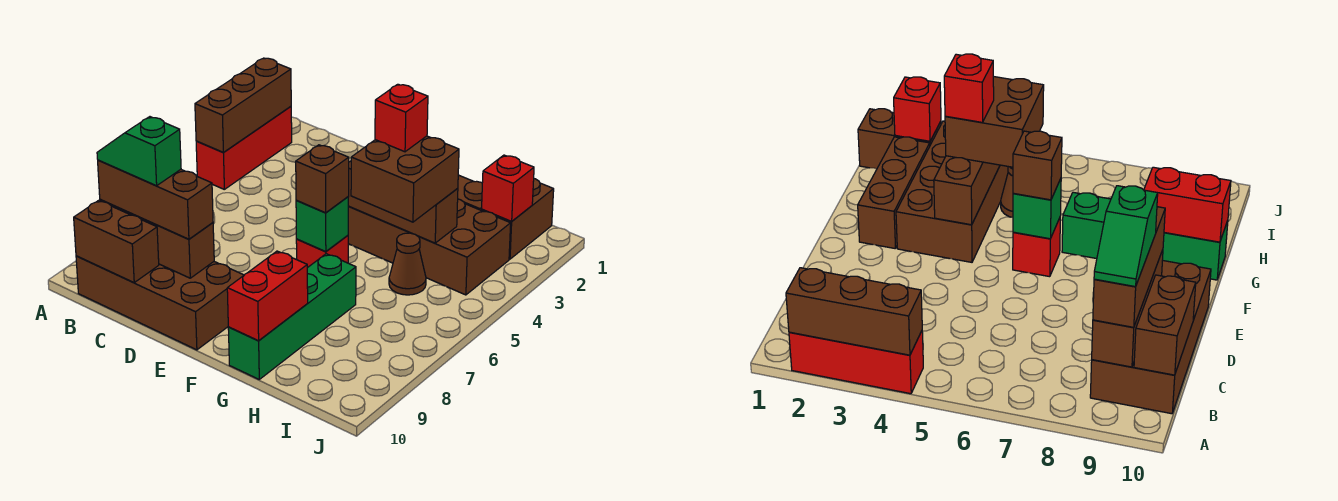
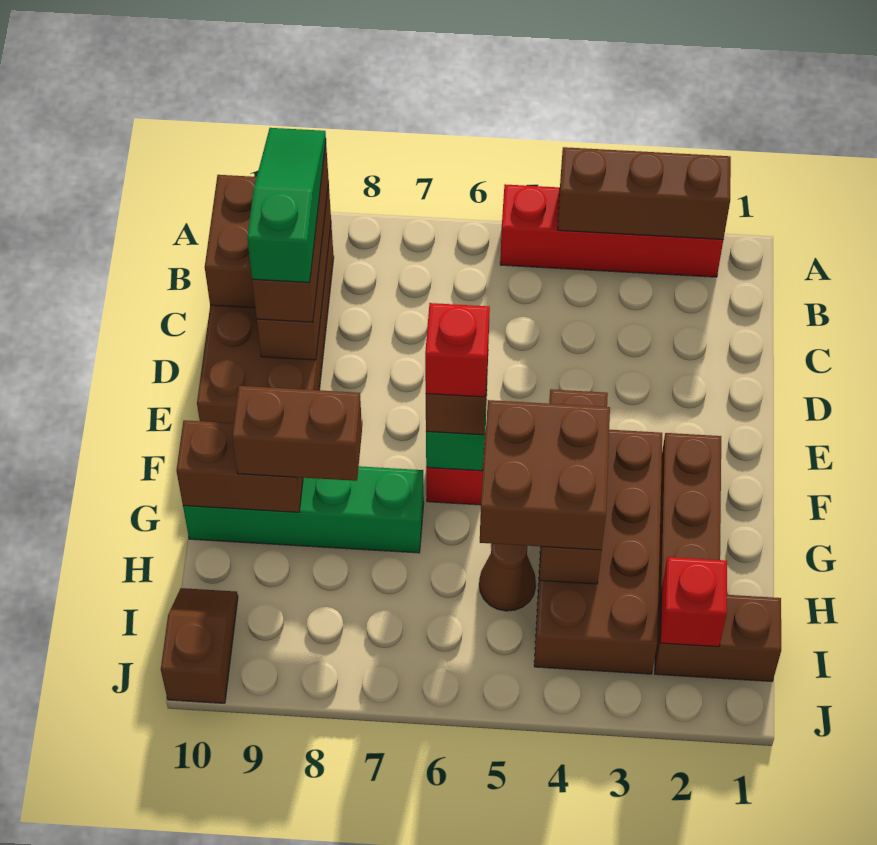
red brick A2:A4 level 1 -> red brick A2:A5 level 1
green slope B9:C9 level 4 top C -> green slope B9:D9 level 4 top D
red brick G4 level 4 -> red brick F6 level 4
none -> brown brick G8:G9 level 3
red brick G9:G10 level 2 -> brown brick G9:G10 level 2
none -> brown slope I10:J10 level 1 top J

